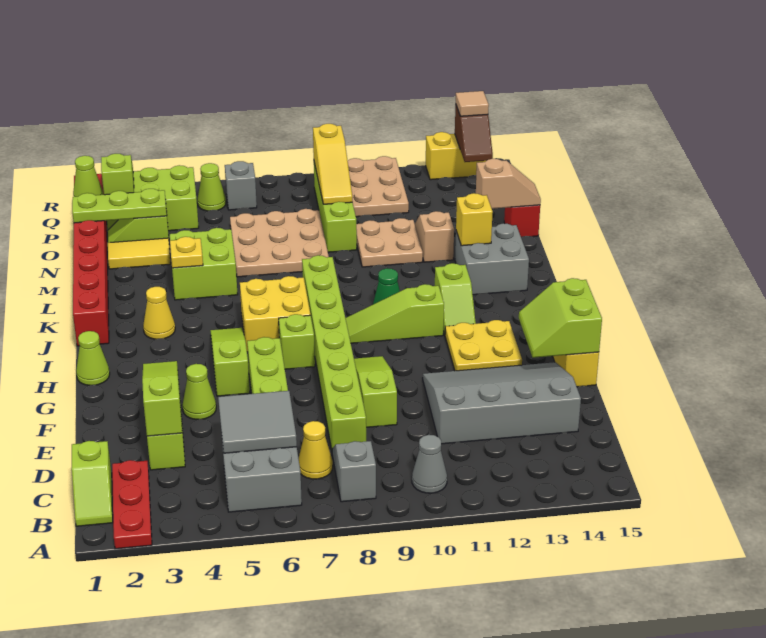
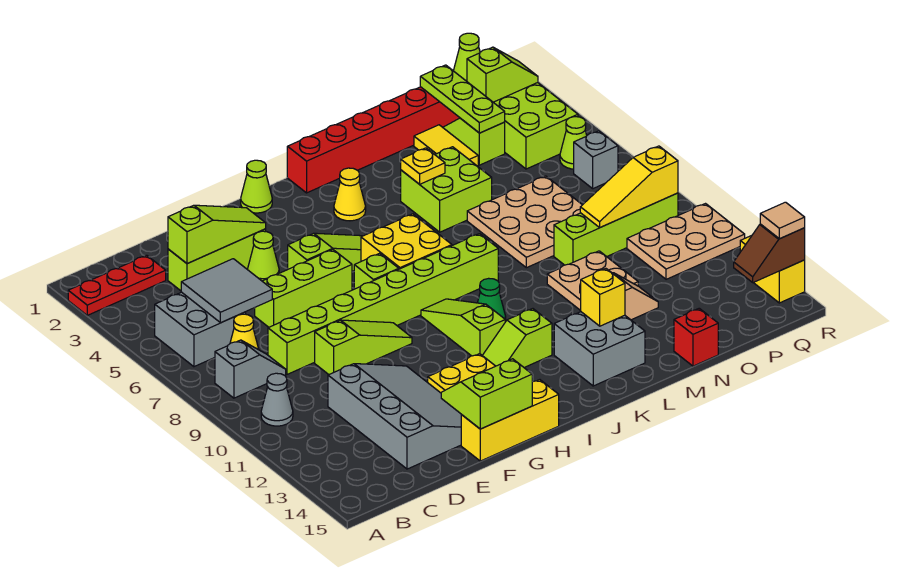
lime slope B1:C1 level 1 top C -> none
tan slope N14:N15 level 2 top 14 -> none

